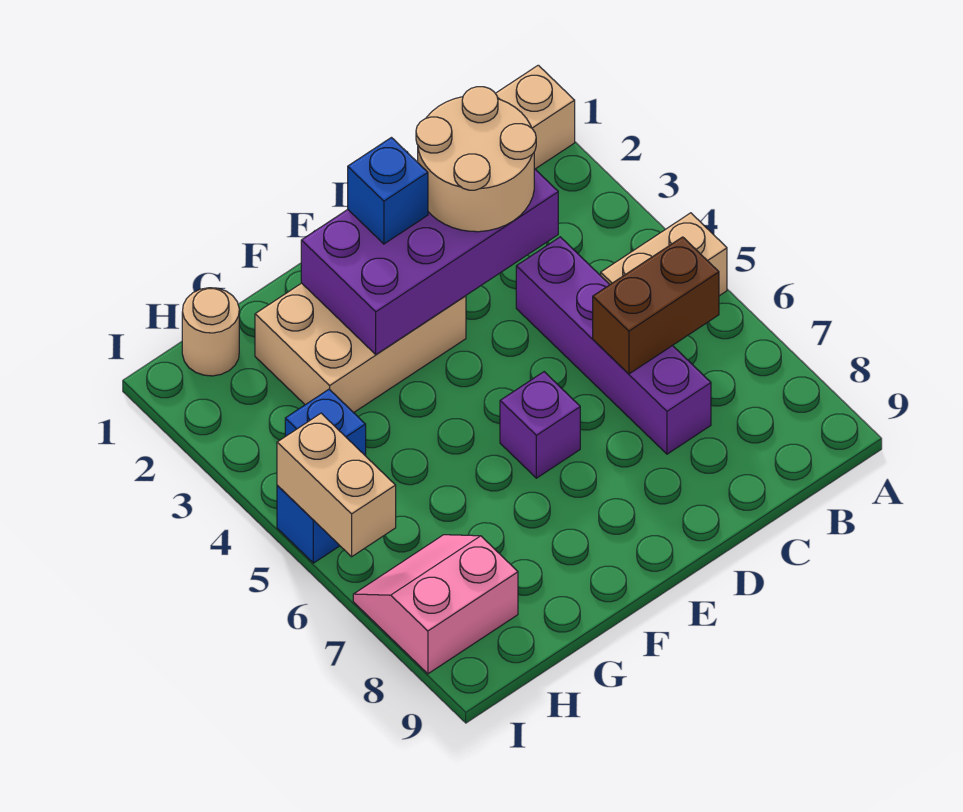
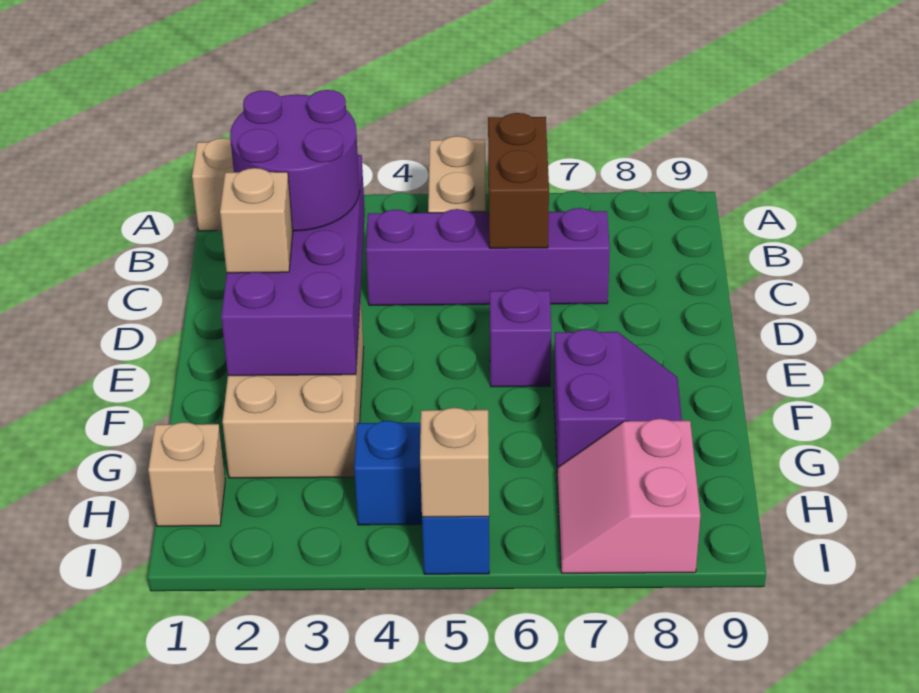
tan round brick C2:D3 level 3 -> purple round brick C2:D3 level 3
blue brick E2 level 3 -> tan brick E2 level 3
none -> purple slope F7:G8 level 1 top 7
tan round brick H1 level 1 -> tan brick H1 level 1
tan brick I5:I6 level 2 -> tan brick I5 level 2

